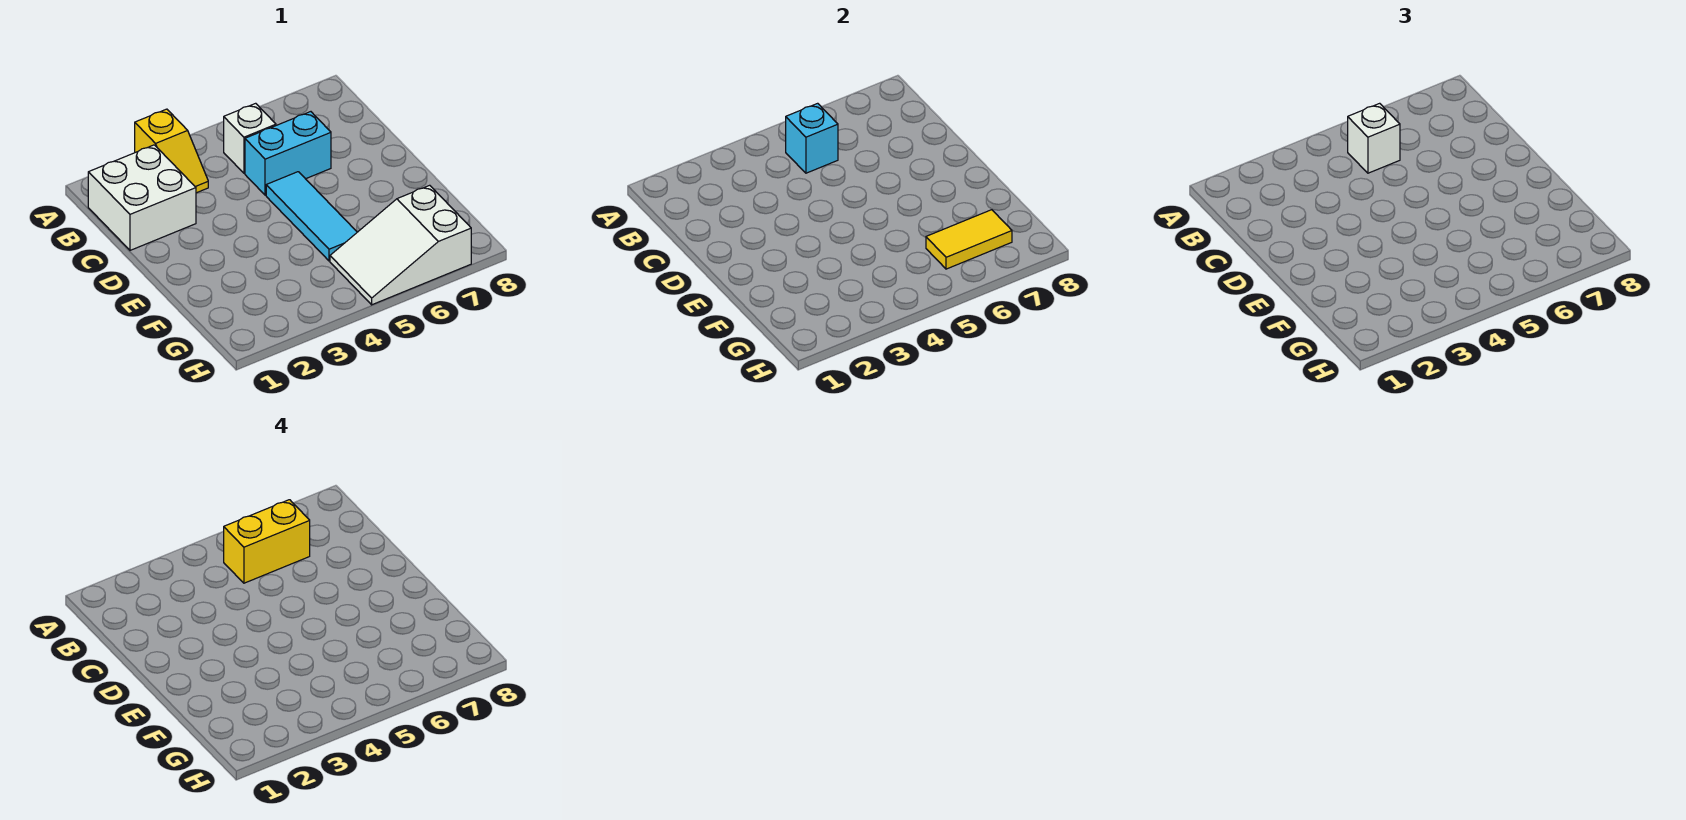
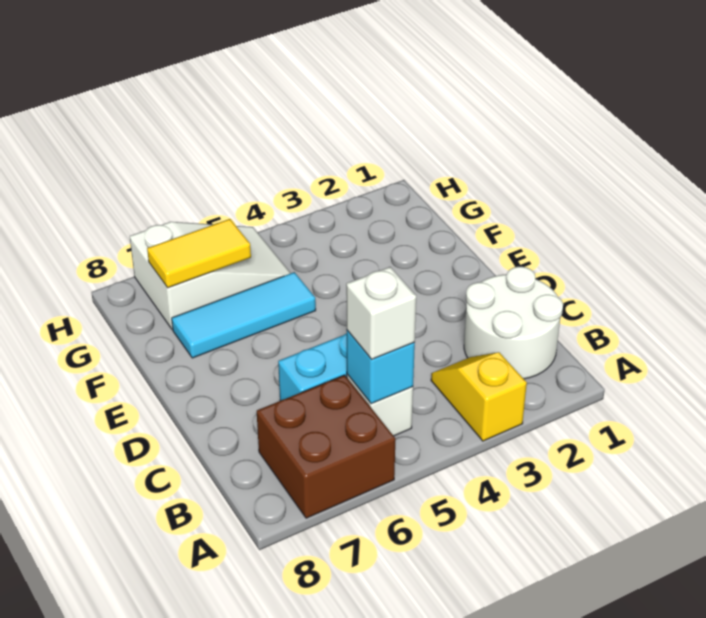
none -> brown brick A6:B7 level 1
white brick B1:C2 level 1 -> white round brick B1:C2 level 1
yellow brick B5:B6 level 4 -> none
cyan tile D5:F5 level 1 -> cyan tile F5:F7 level 1

